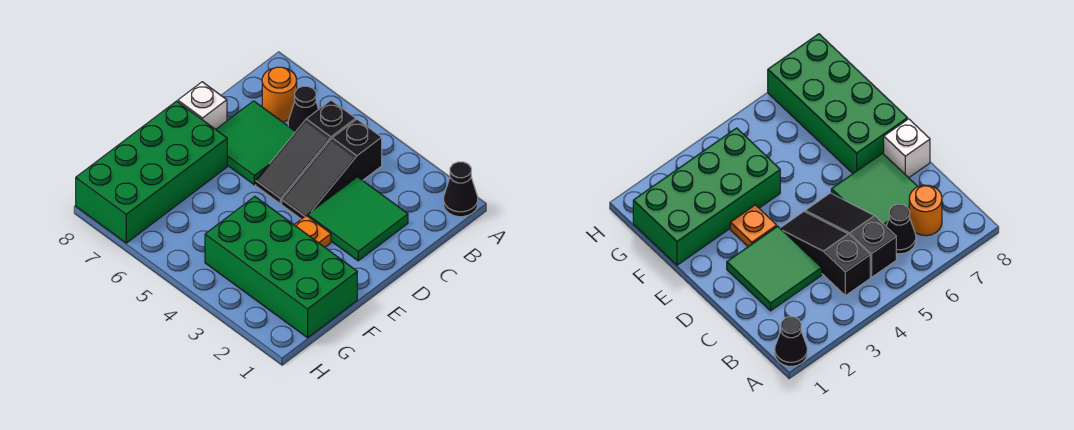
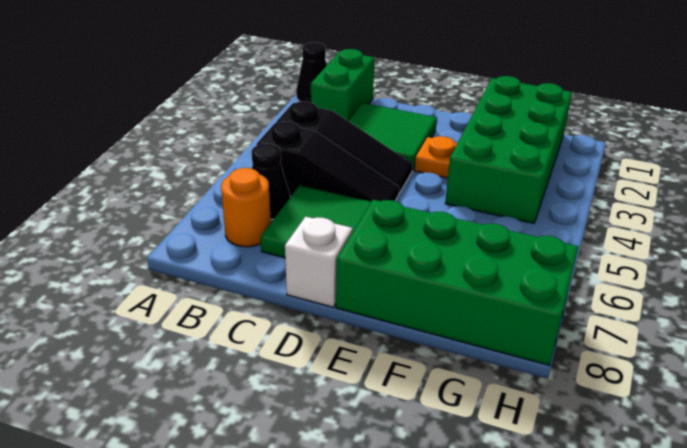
none -> green brick B1:B2 level 1

